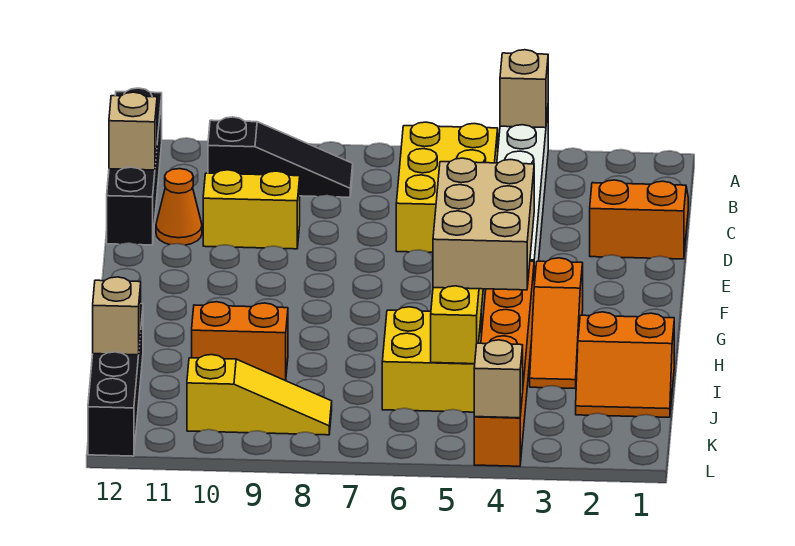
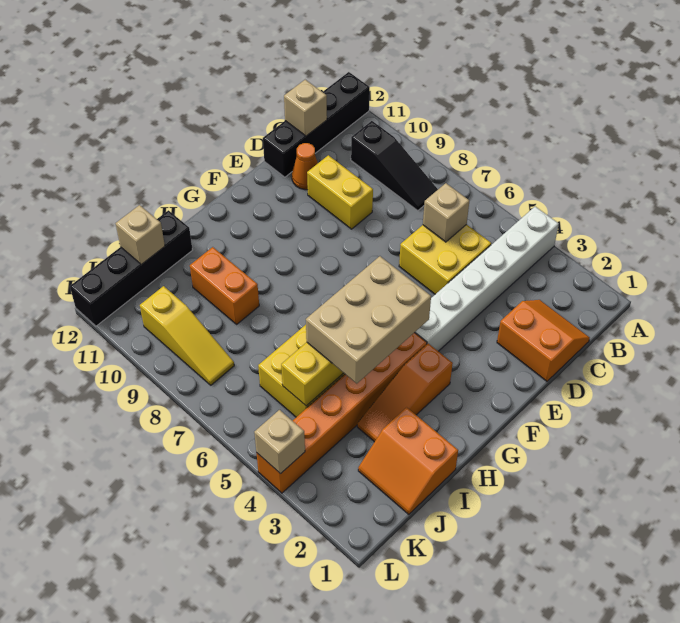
tan brick A4 level 2 -> tan brick C6 level 2
yellow brick B5:D6 level 1 -> yellow brick C5:D6 level 1

